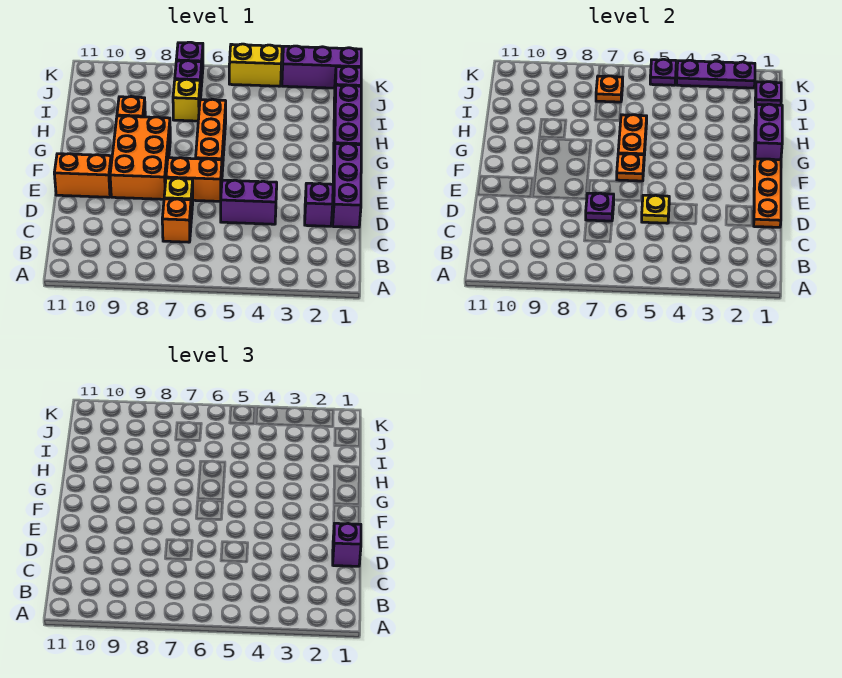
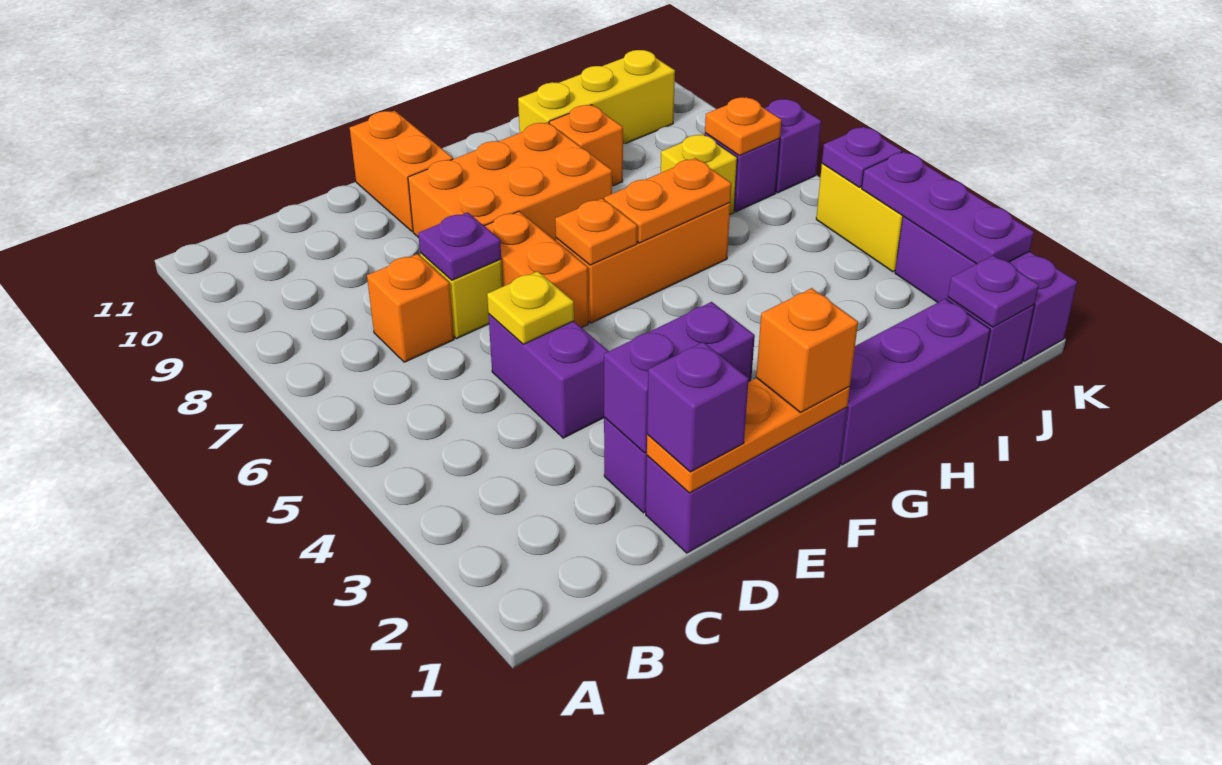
none -> orange brick F1 level 3
purple brick G1:H1 level 2 -> purple brick D2:E2 level 2
none -> yellow brick H10:J10 level 1

